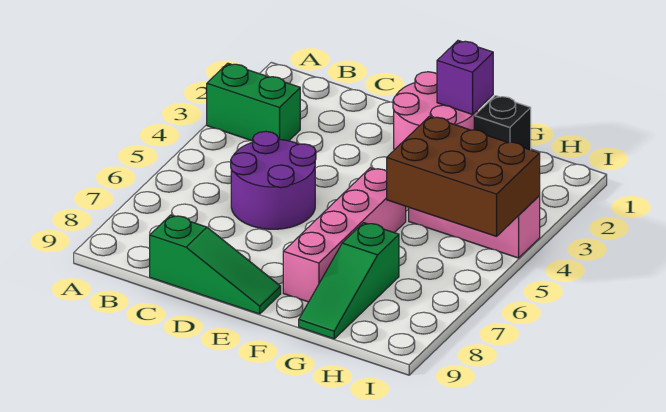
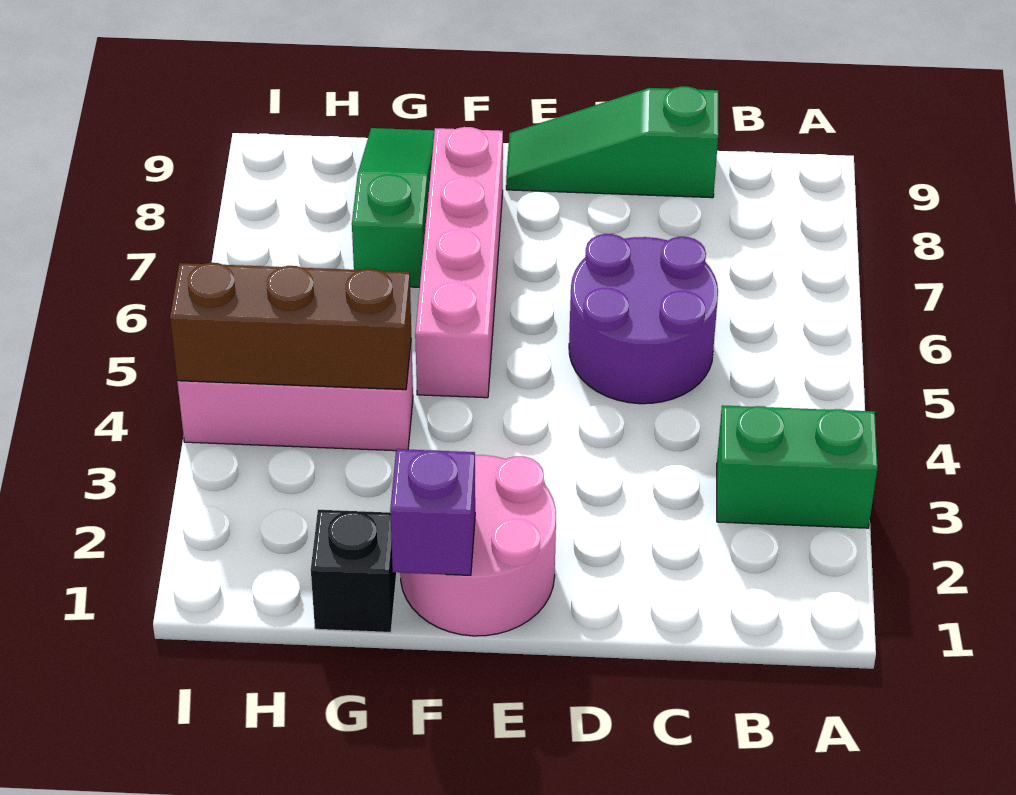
brown brick G4:I5 level 2 -> brown brick G4:I4 level 2

